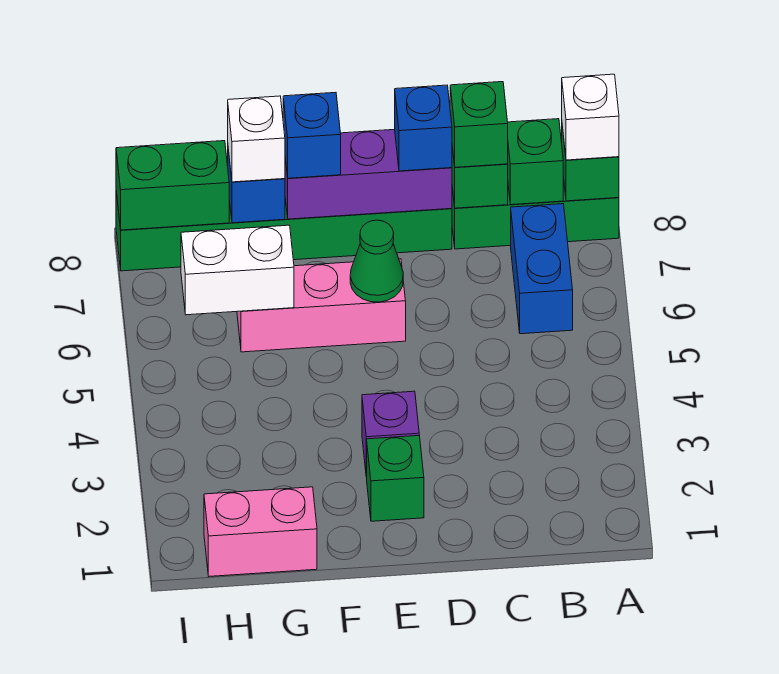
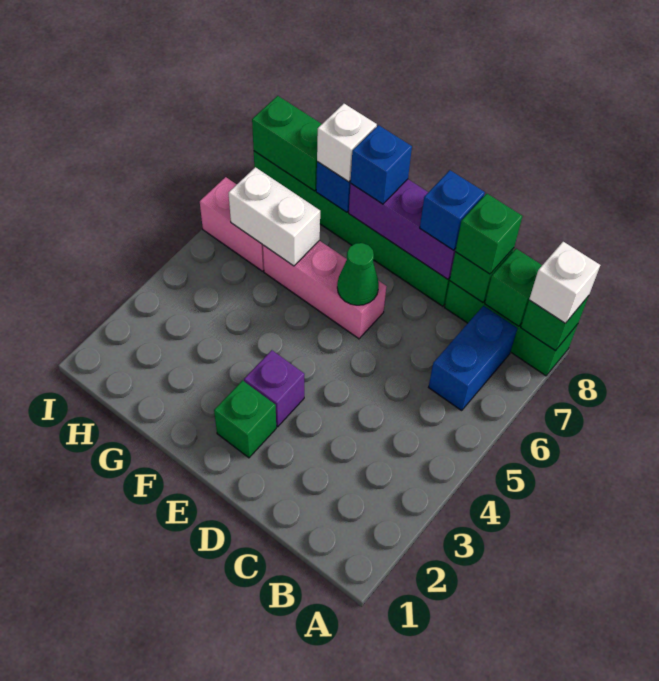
pink brick G1:H1 level 1 -> pink brick H6:I6 level 1

